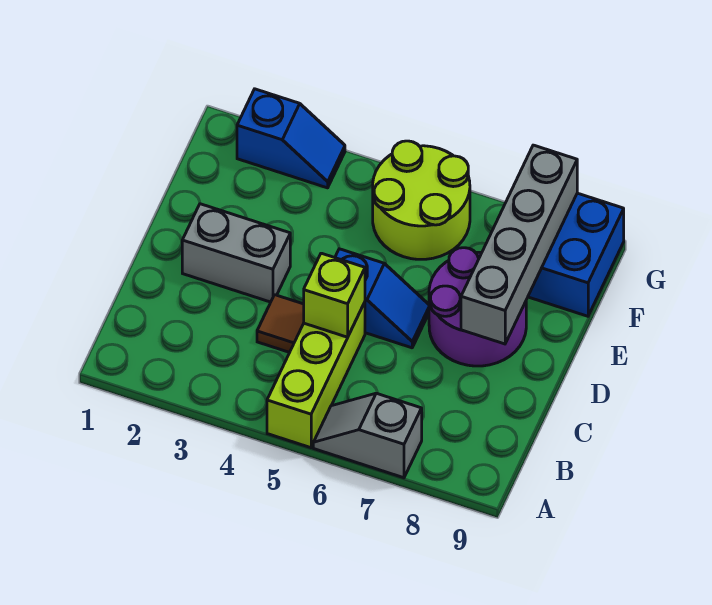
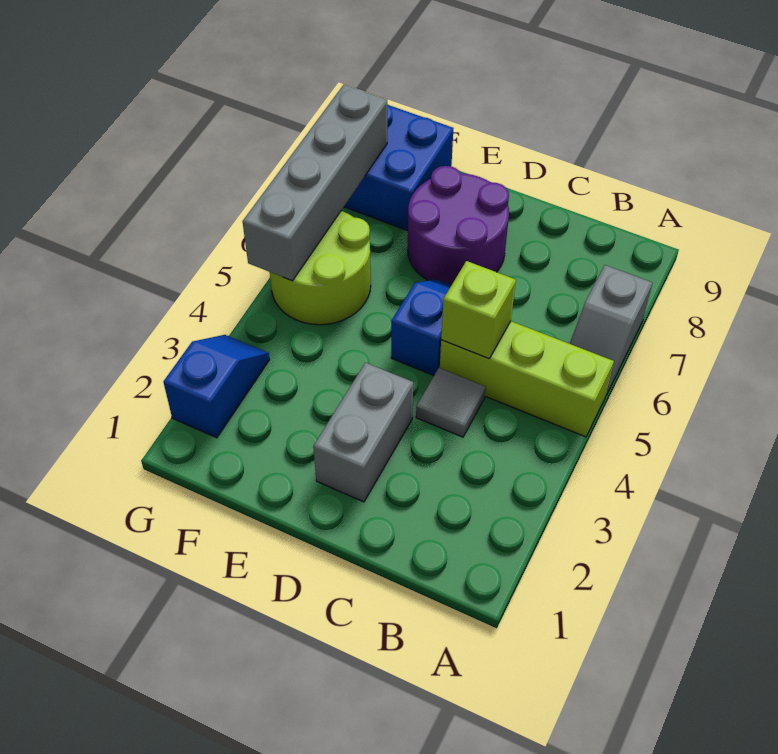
brown tile C4 level 1 -> grey tile C4 level 1
grey brick D8:G8 level 2 -> grey brick G5:G8 level 2

